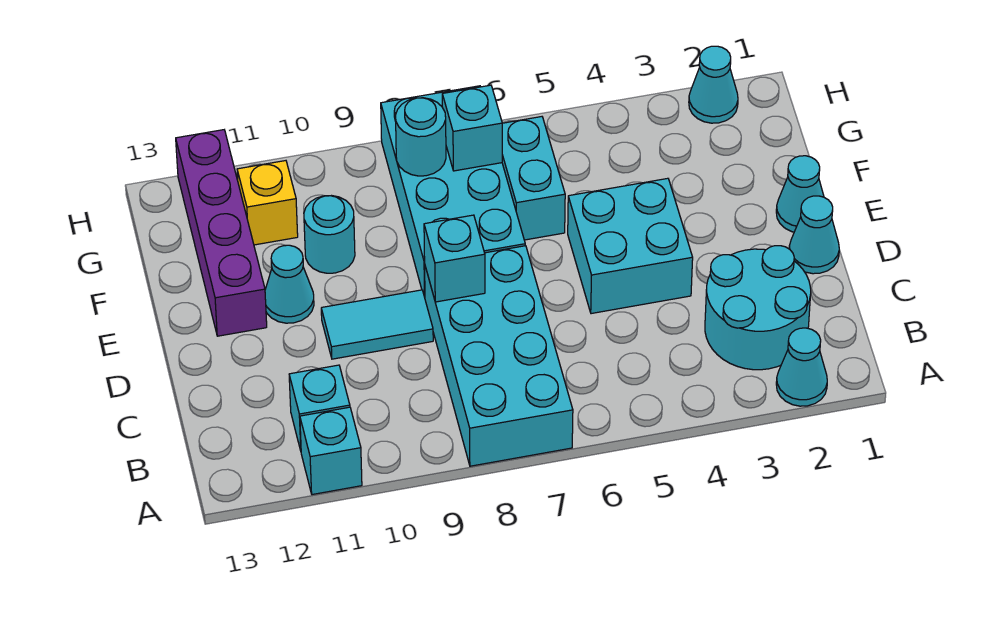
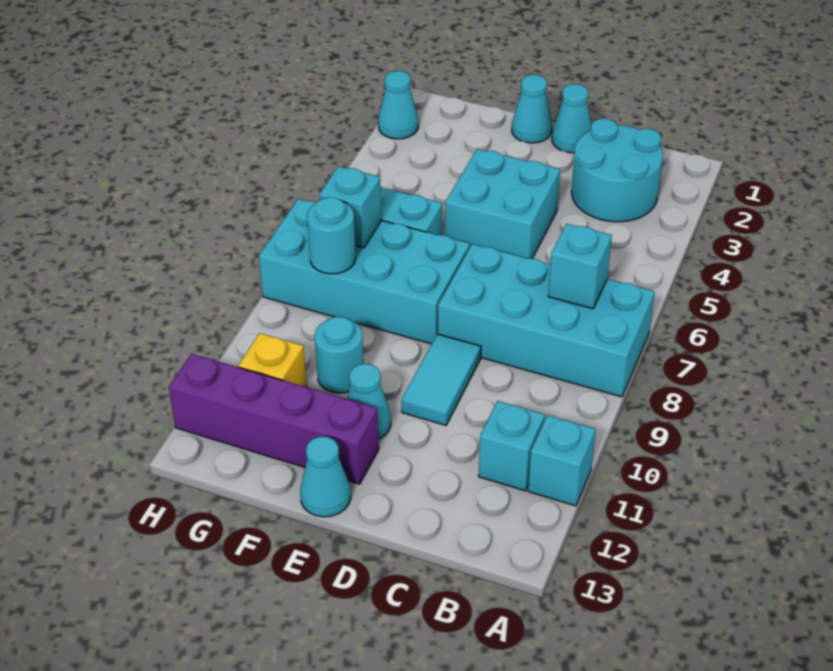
cyan cone A2 level 1 -> cyan cone E13 level 1
cyan brick D8 level 2 -> cyan brick B7 level 2

